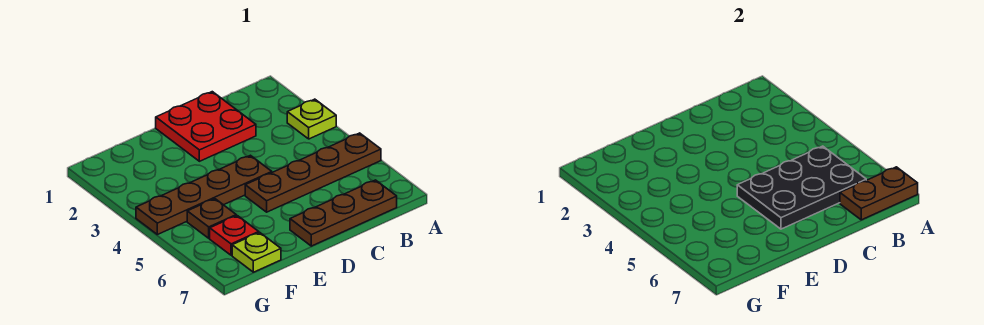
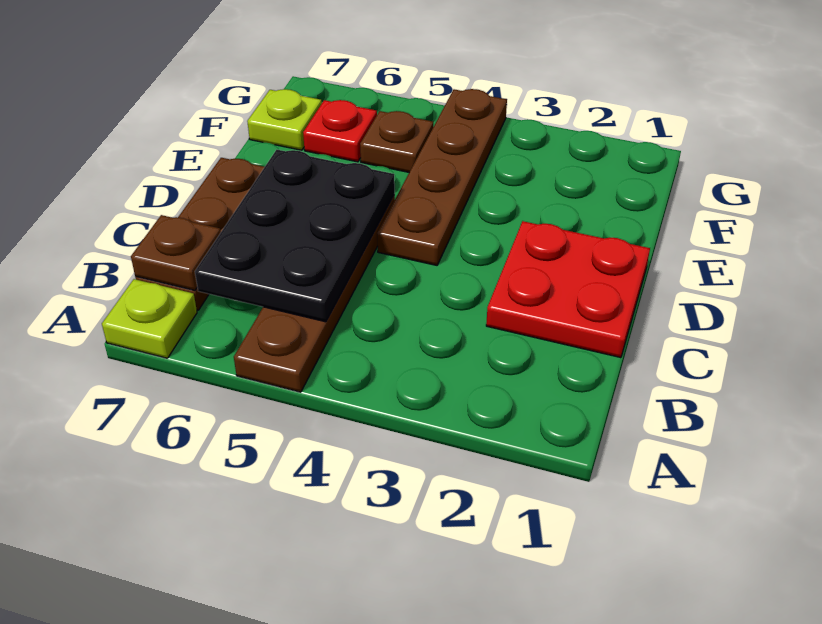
lime plate A3 level 1 -> lime plate A7 level 1
brown plate A7:B7 level 2 -> brown plate B7 level 2

